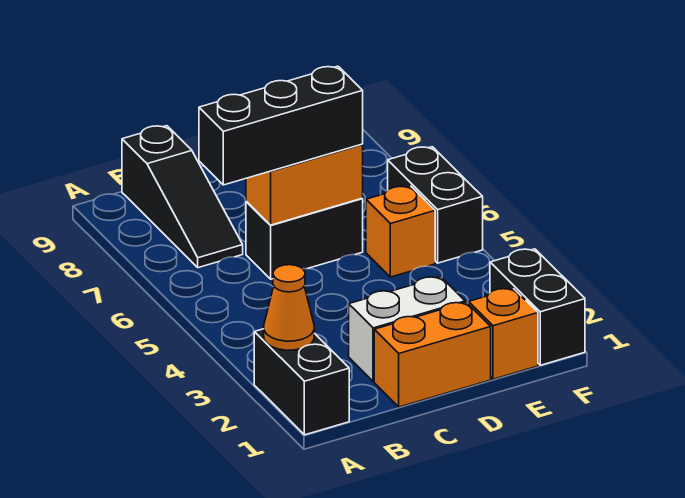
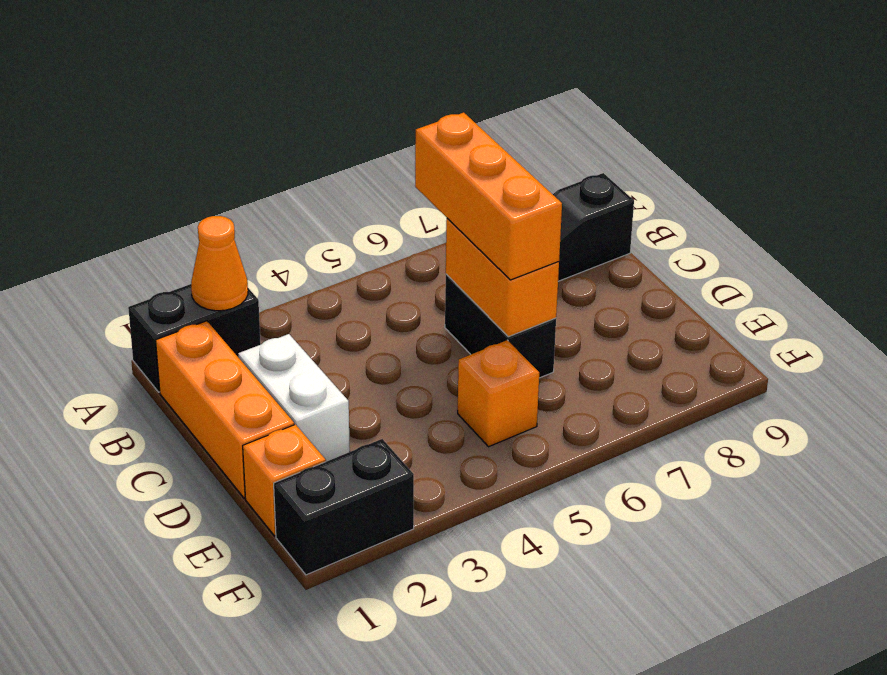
black brick B6:D6 level 3 -> orange brick B6:D6 level 3
orange brick C1:D1 level 1 -> orange brick B1:D1 level 1
black brick F5:F6 level 1 -> none

